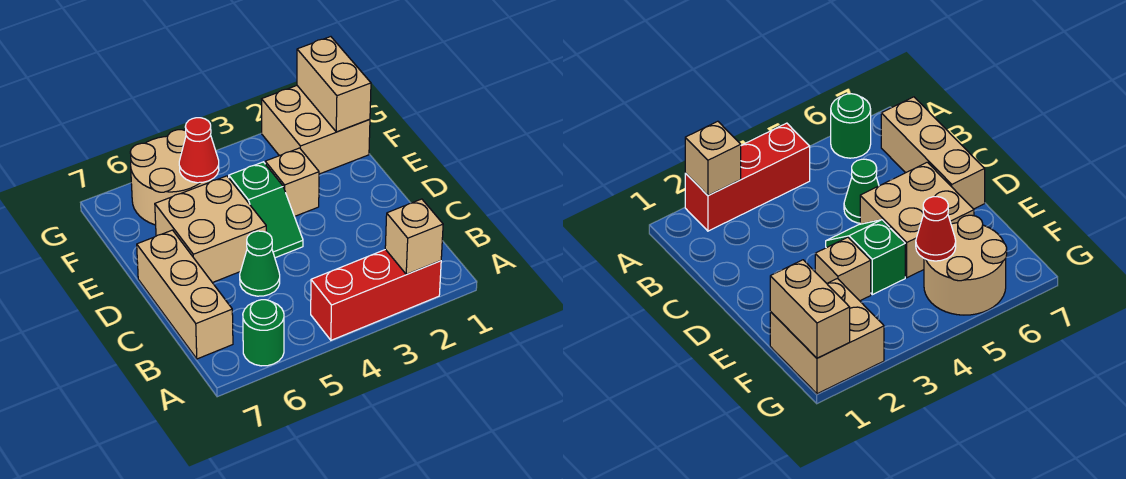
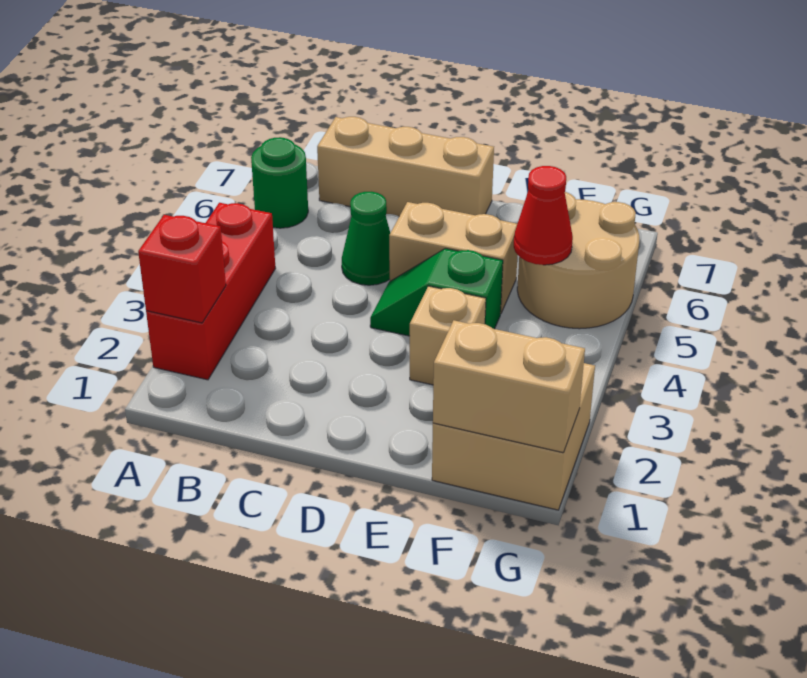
tan brick A2 level 2 -> red brick A2 level 2
tan brick D5:E6 level 1 -> tan brick D5:E5 level 1

